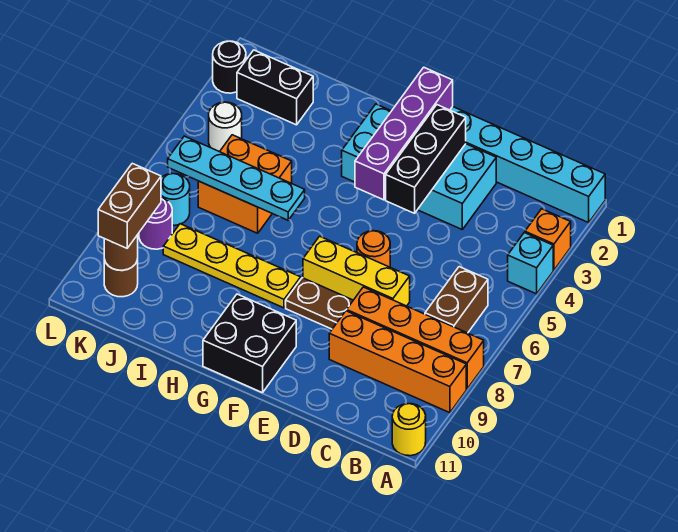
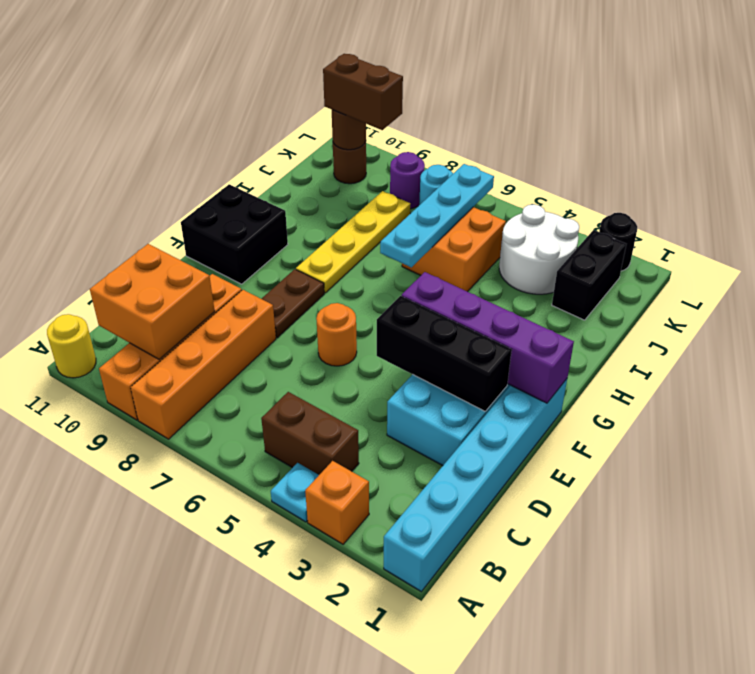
cyan brick A4 level 1 -> cyan plate A4 level 1
brown brick B6:B7 level 1 -> brown brick B4:B5 level 1
none -> orange brick B9:C10 level 2
yellow brick D7:F7 level 1 -> none
white round brick K4 level 1 -> white round brick J3:K4 level 1

